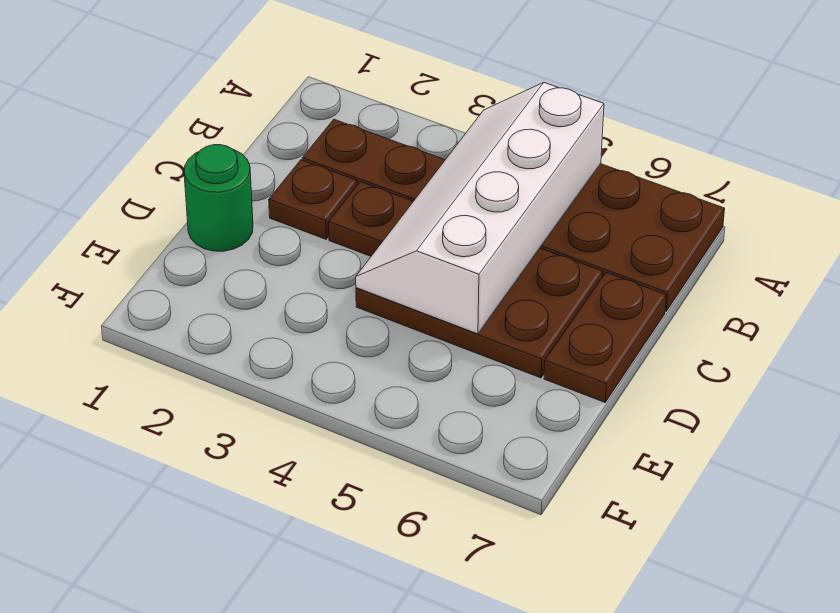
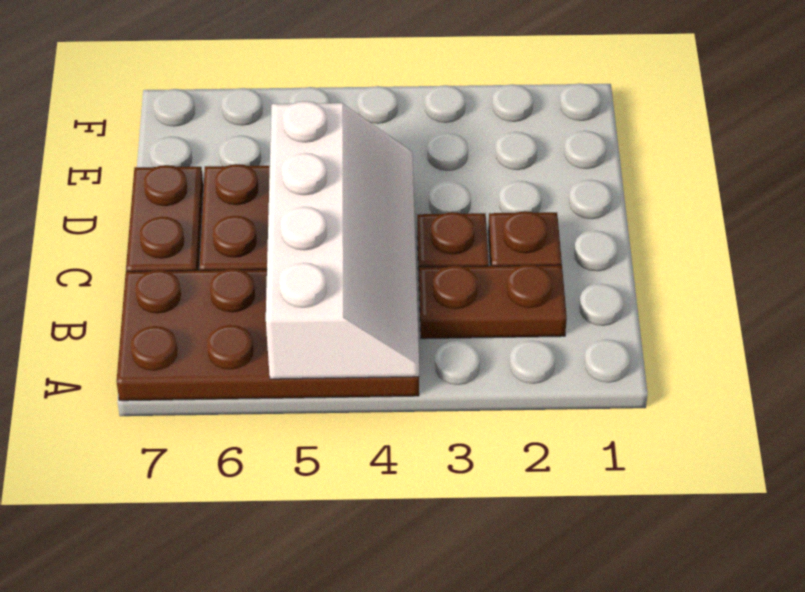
green round brick D1 level 1 -> none

